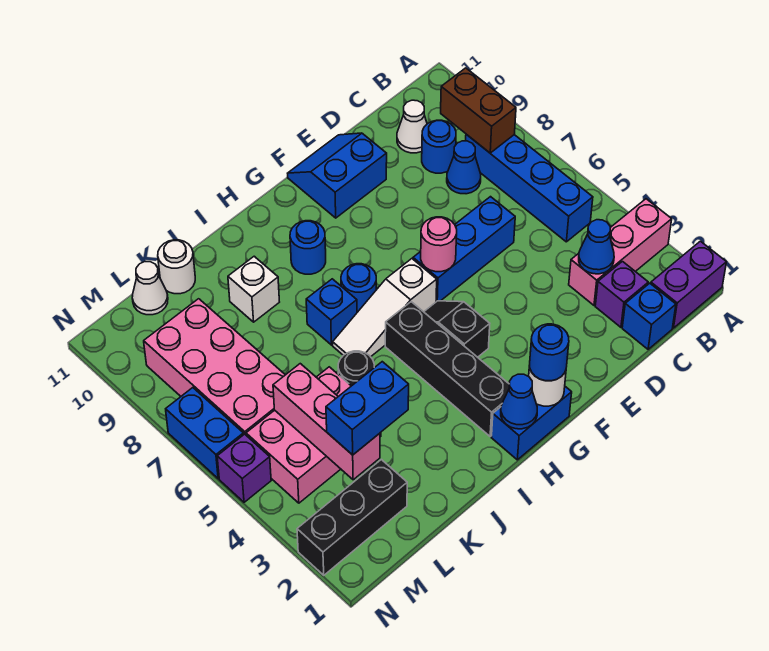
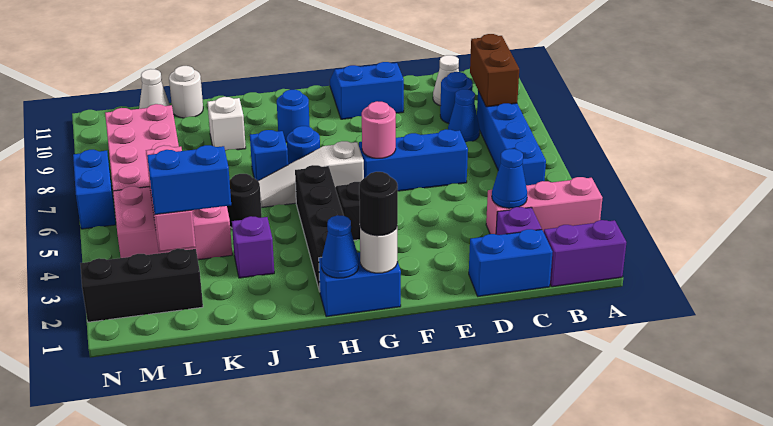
blue brick C1 level 1 -> blue brick C1:D1 level 1
blue round brick G1 level 3 -> black round brick G1 level 3
purple brick N5 level 1 -> purple brick J3 level 1

